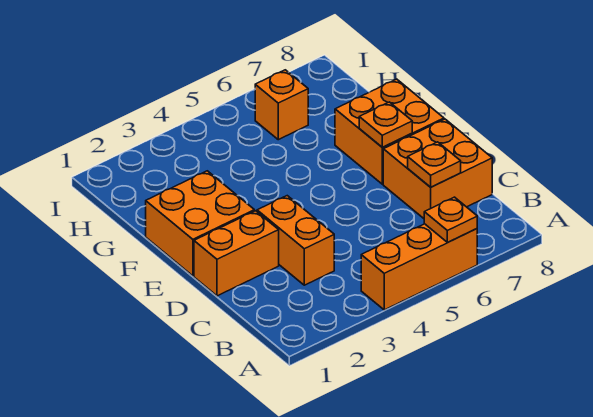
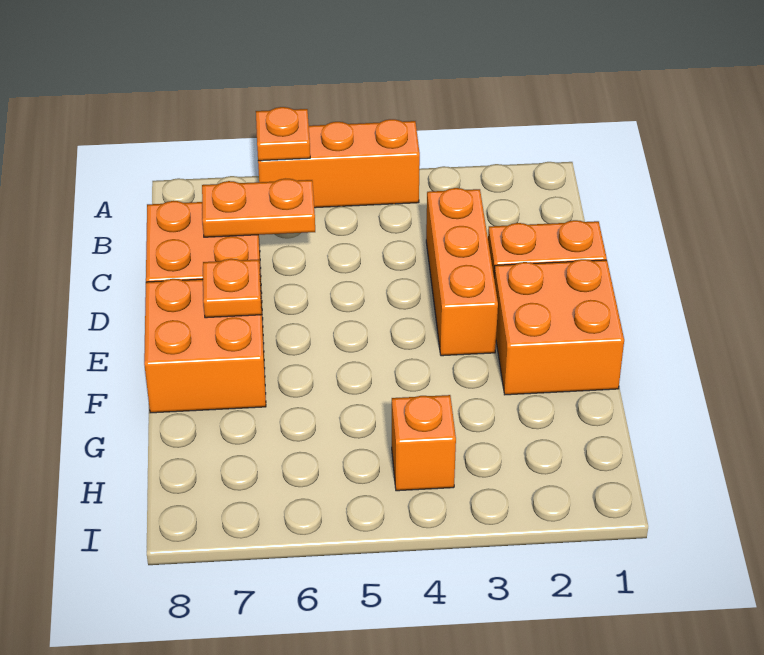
orange brick C3:D3 level 1 -> orange brick C3:E3 level 1
orange plate C7 level 2 -> orange plate C6:C7 level 2
orange brick H6 level 1 -> orange brick H4 level 1

